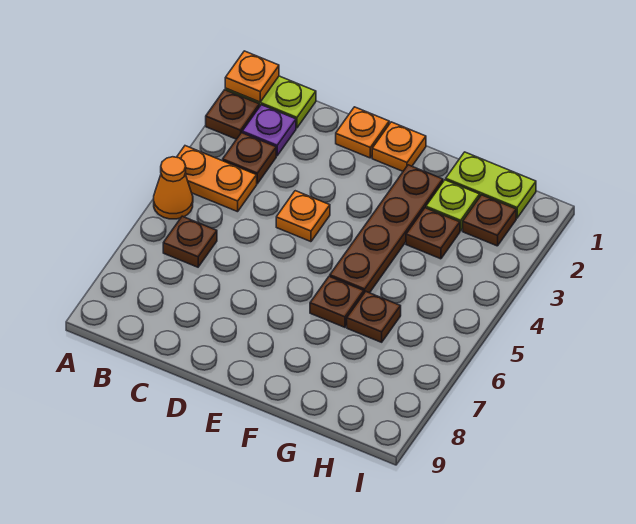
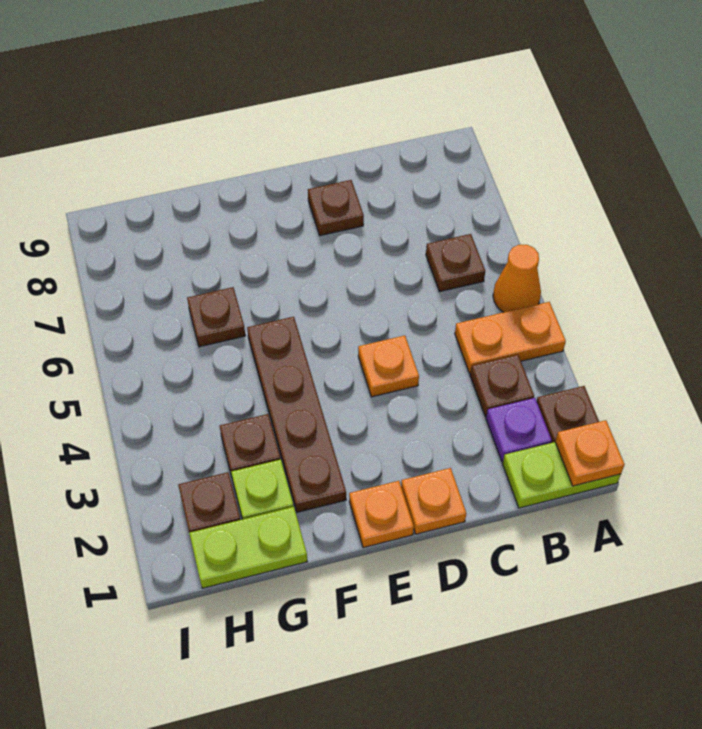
brown plate F6 level 1 -> brown plate D8 level 1

